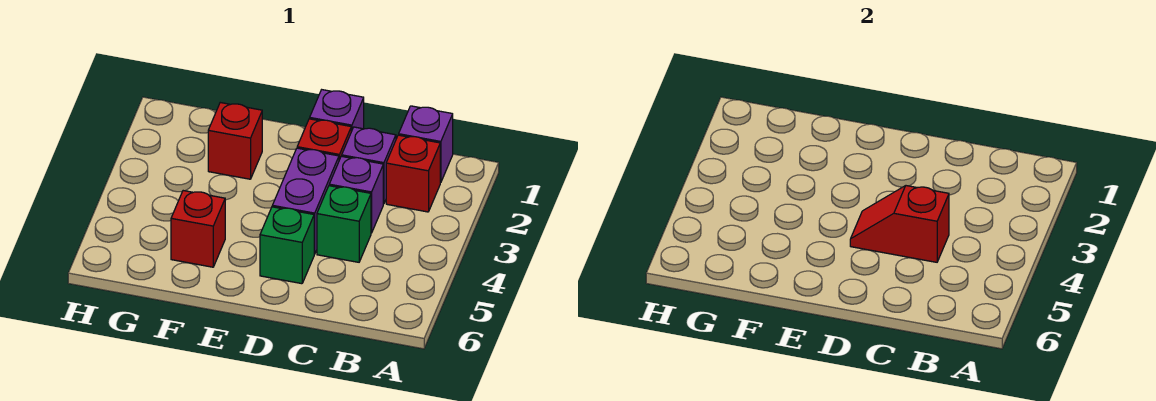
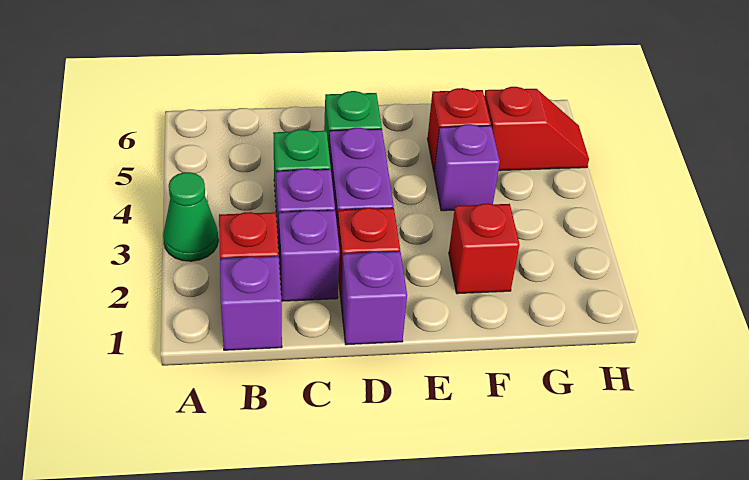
none -> green cone A3 level 1
red slope C4:D4 level 2 top C -> red slope G5:H5 level 1 top G
none -> purple brick F4 level 1

